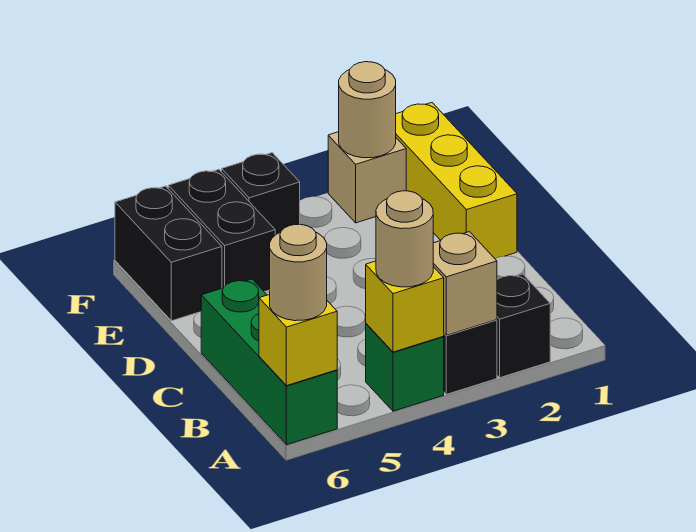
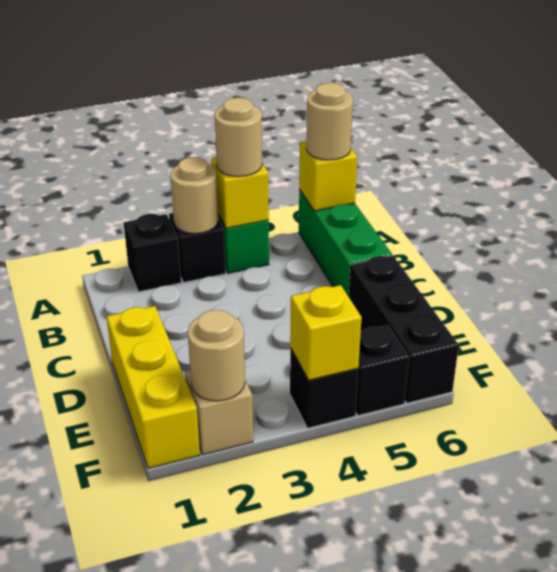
tan brick A3 level 2 -> tan round brick A3 level 2
black brick E5:F5 level 1 -> black brick F5 level 1
black brick E6:F6 level 1 -> black brick D6:F6 level 1
none -> yellow brick F4 level 2

